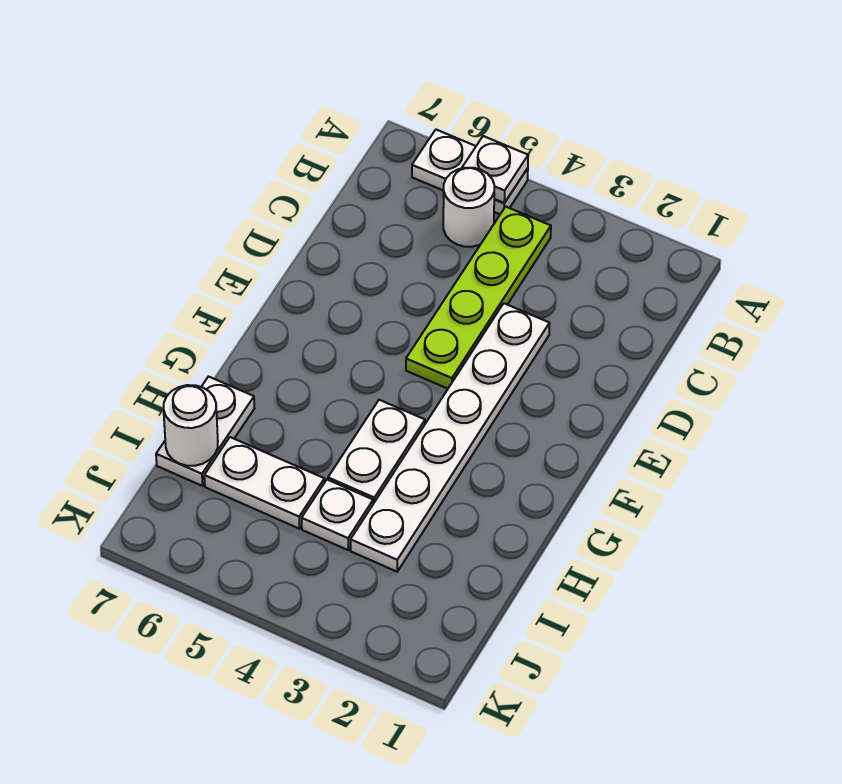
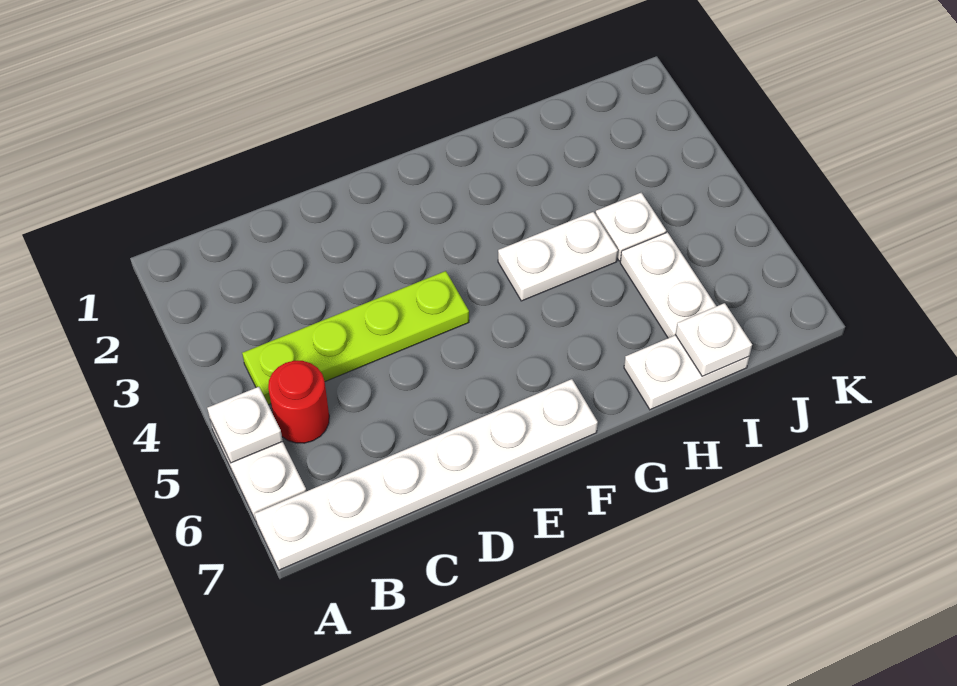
white round brick B5 level 1 -> red round brick B5 level 1
white plate D3:I3 level 1 -> white plate A7:F7 level 1
white round brick I7 level 2 -> white plate I7 level 2

